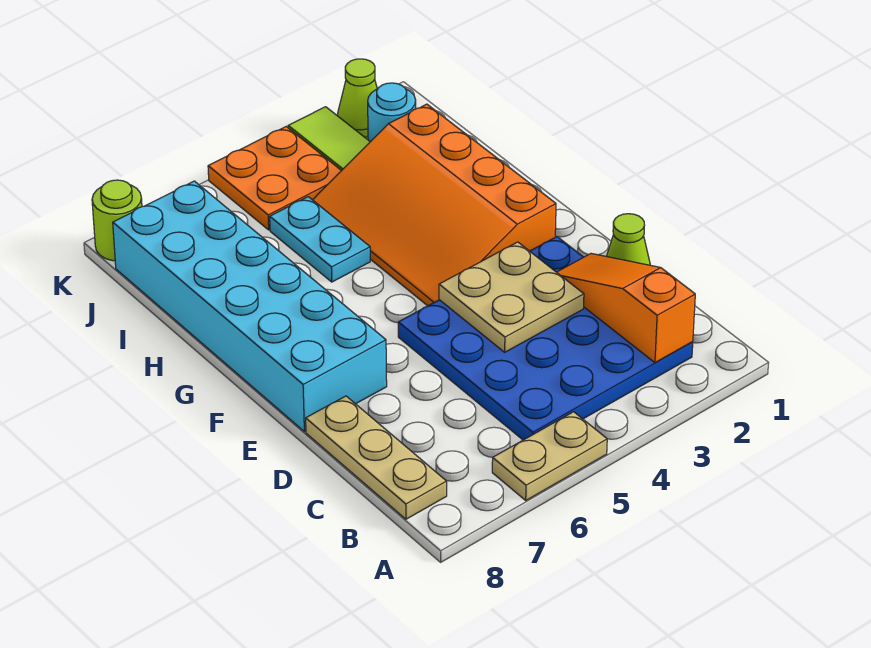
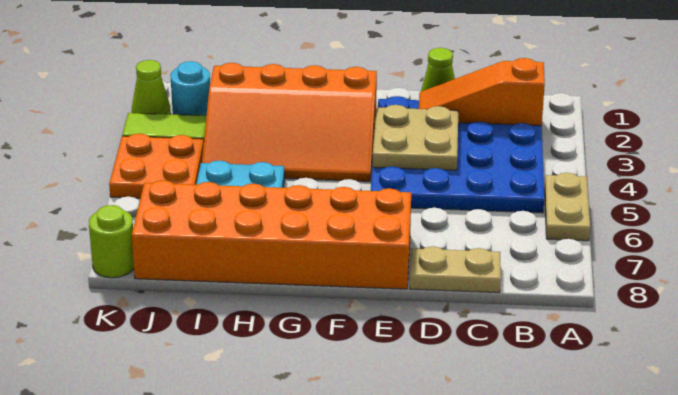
tan plate B8:D8 level 1 -> tan plate C8:D8 level 1
cyan brick E7:J8 level 1 -> orange brick E7:J8 level 1

